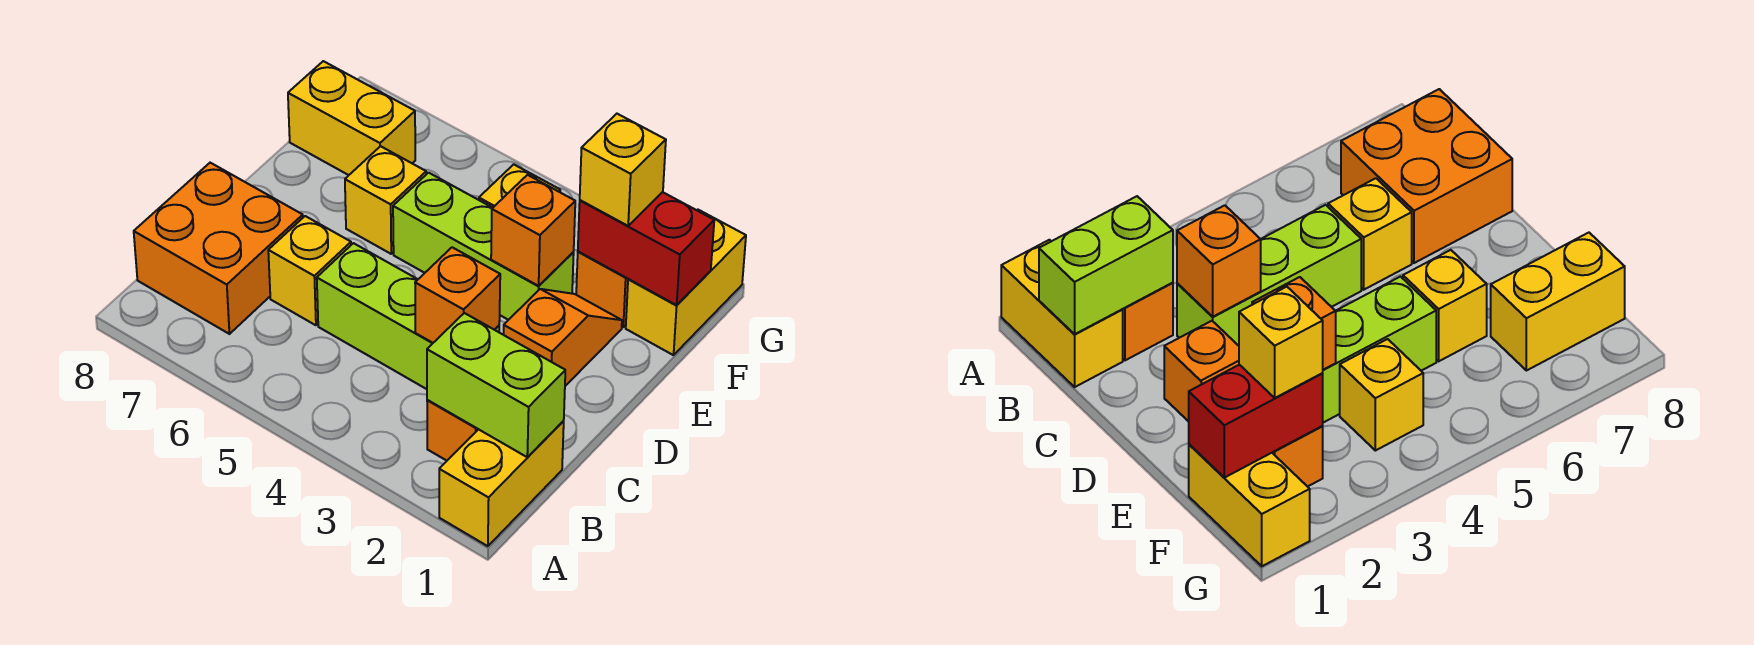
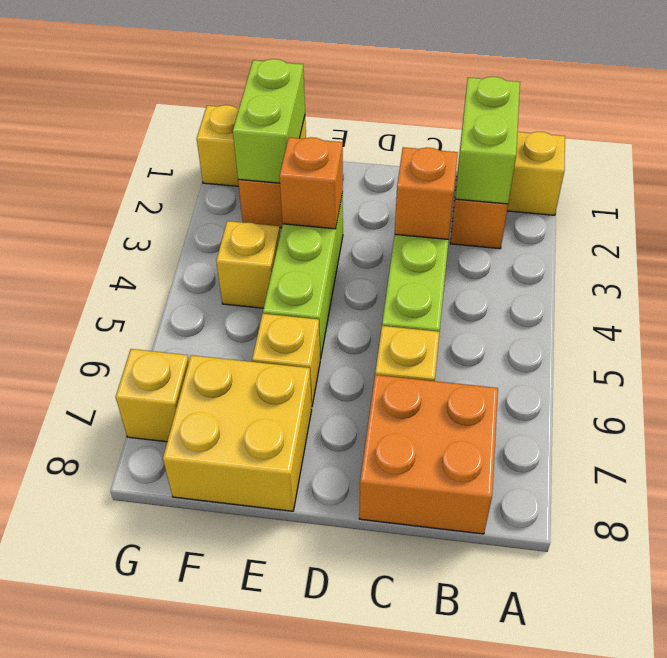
orange slope D2:E2 level 1 top D -> none
red brick F1:F2 level 2 -> lime brick F1:F2 level 2
yellow brick F2 level 3 -> yellow brick G7 level 1
yellow brick F7:F8 level 1 -> yellow brick E7:F8 level 1

